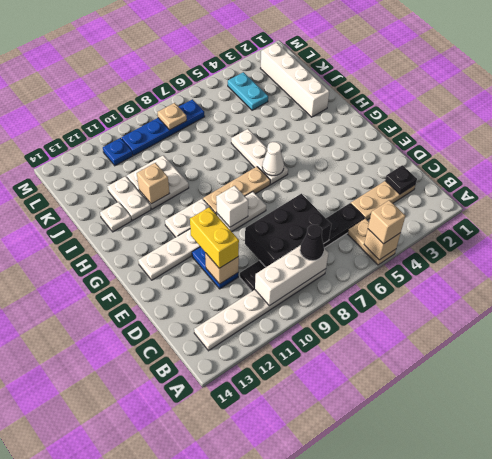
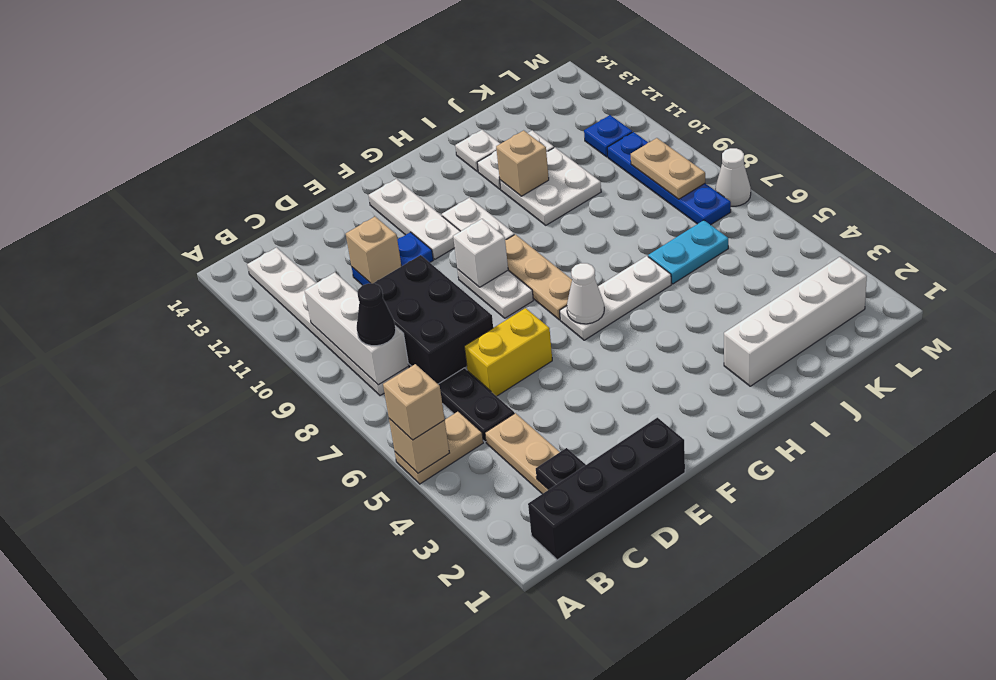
none -> black brick B1:E1 level 1
yellow brick D11:E11 level 3 -> yellow brick D6:E6 level 1
cyan plate K4:L4 level 1 -> cyan plate J6:K6 level 1
tan plate L8 level 2 -> tan plate L8:L9 level 2
none -> white cone M7 level 1

